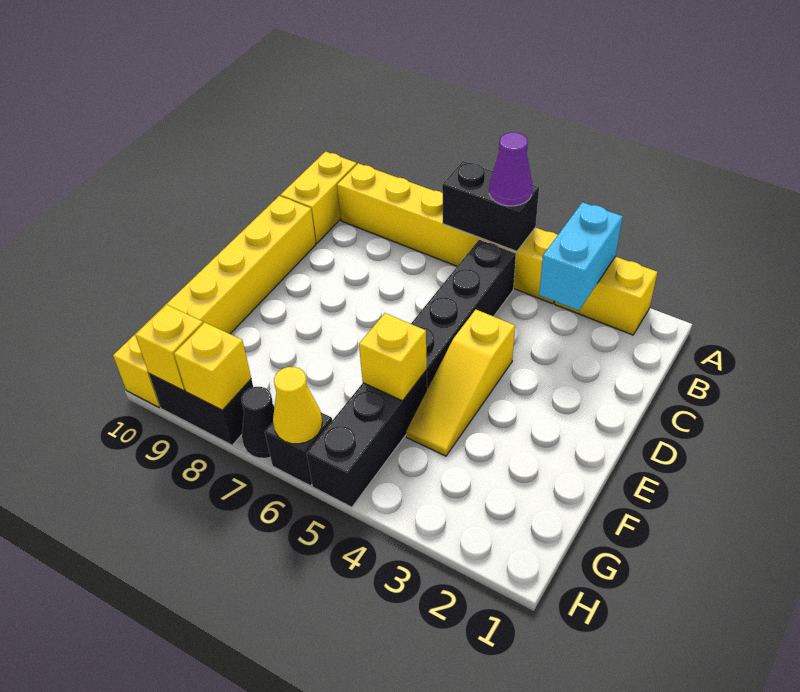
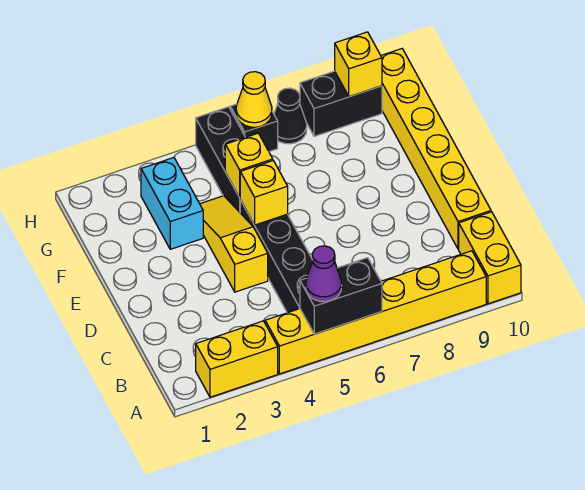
cyan brick A3:B3 level 2 -> cyan brick F3:G3 level 1
yellow brick H8 level 2 -> yellow brick E5 level 2

